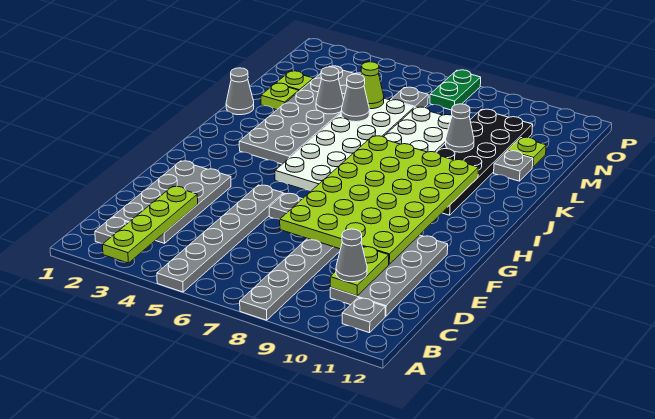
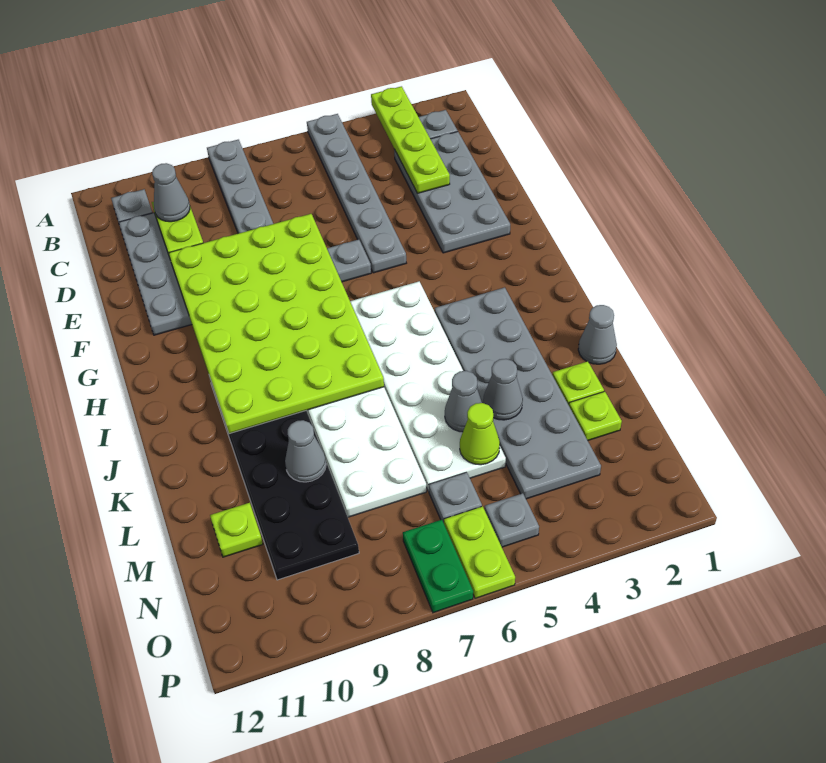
grey plate L11 level 1 -> grey plate O5 level 1
none -> lime plate O6:P6 level 1

